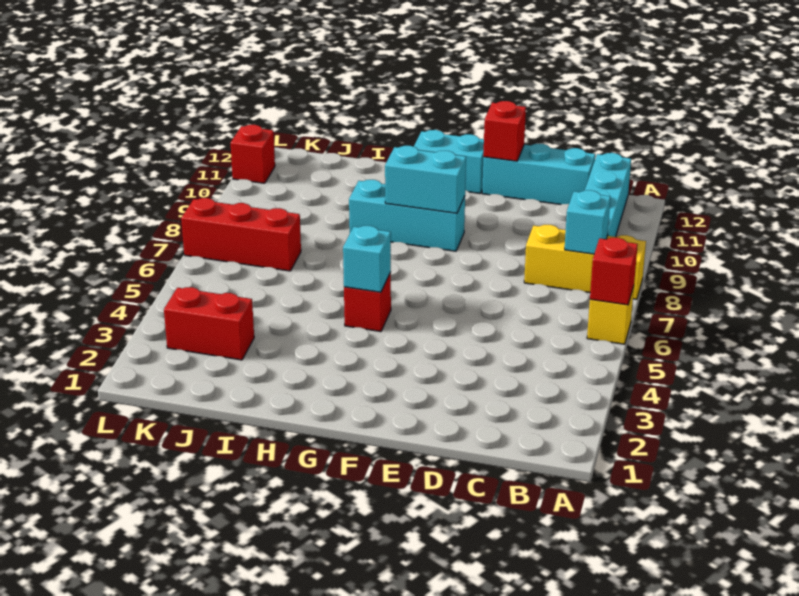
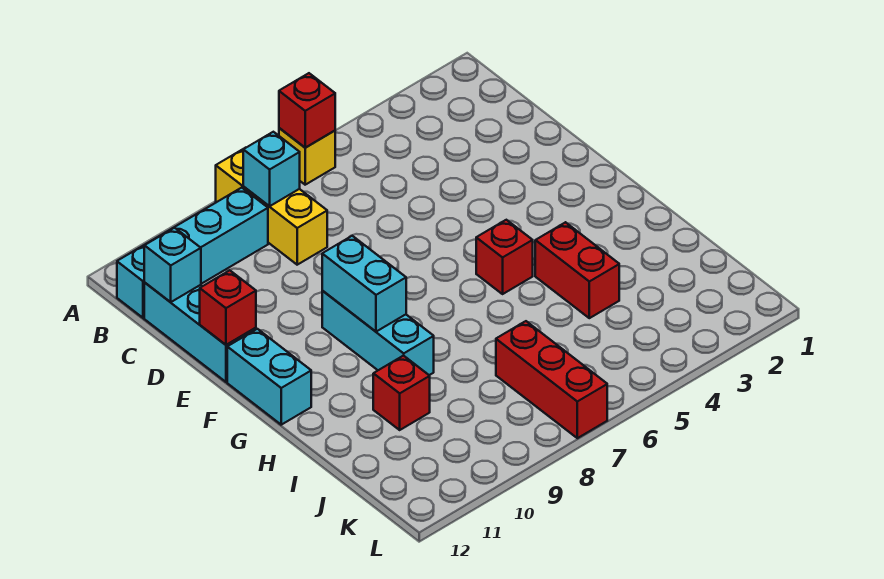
cyan brick G5 level 2 -> cyan brick C12 level 2
red brick J3:K3 level 1 -> red brick H4:I4 level 1
red brick L11 level 1 -> red brick I10 level 1

